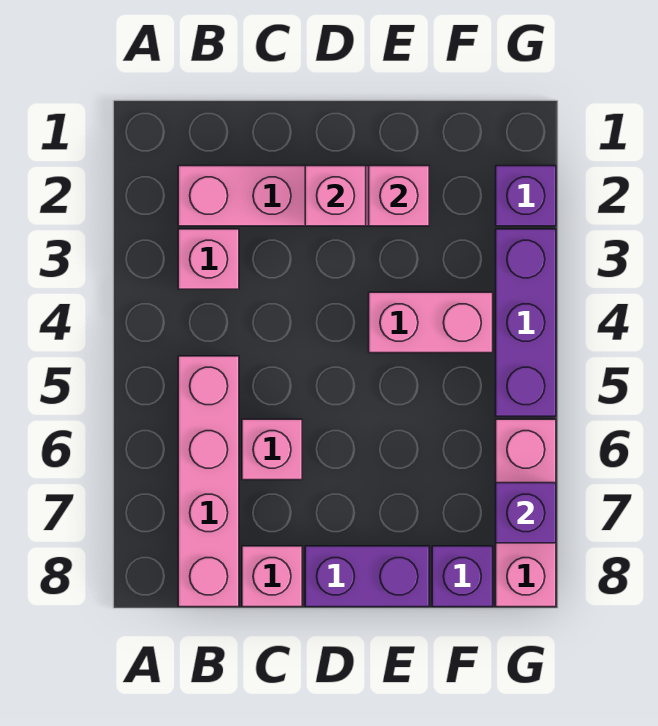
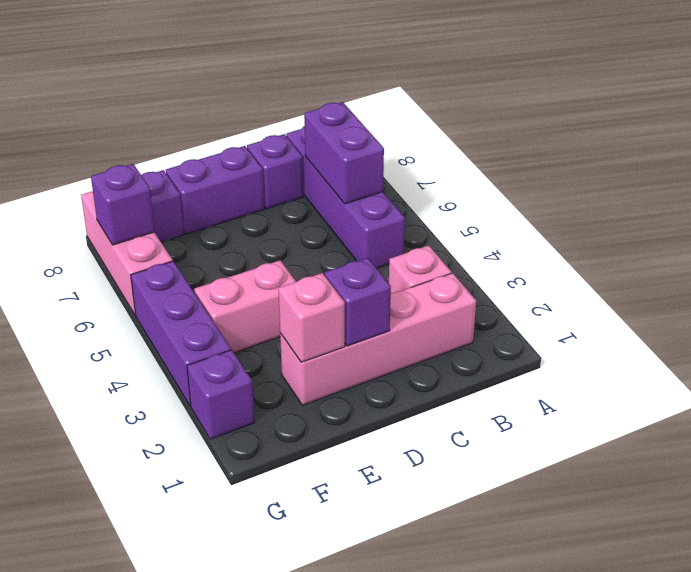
pink brick B5:B8 level 1 -> purple brick B5:B8 level 1
none -> purple brick B6:B7 level 2
pink brick C6 level 1 -> none
pink brick C8 level 1 -> purple brick C8 level 1
pink brick D2 level 2 -> purple brick D2 level 2

